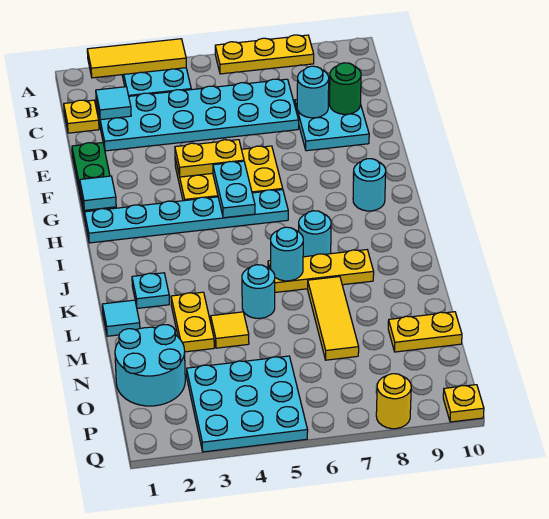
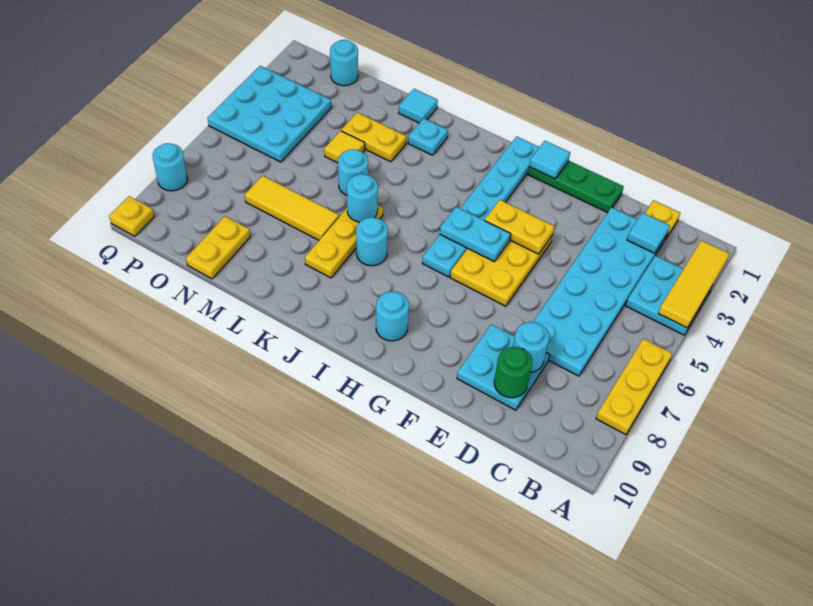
yellow plate F4:F5 level 2 -> yellow plate F4:G4 level 2
cyan round brick N1:O2 level 1 -> cyan round brick O1 level 1
yellow round brick Q8 level 1 -> cyan round brick Q8 level 1

